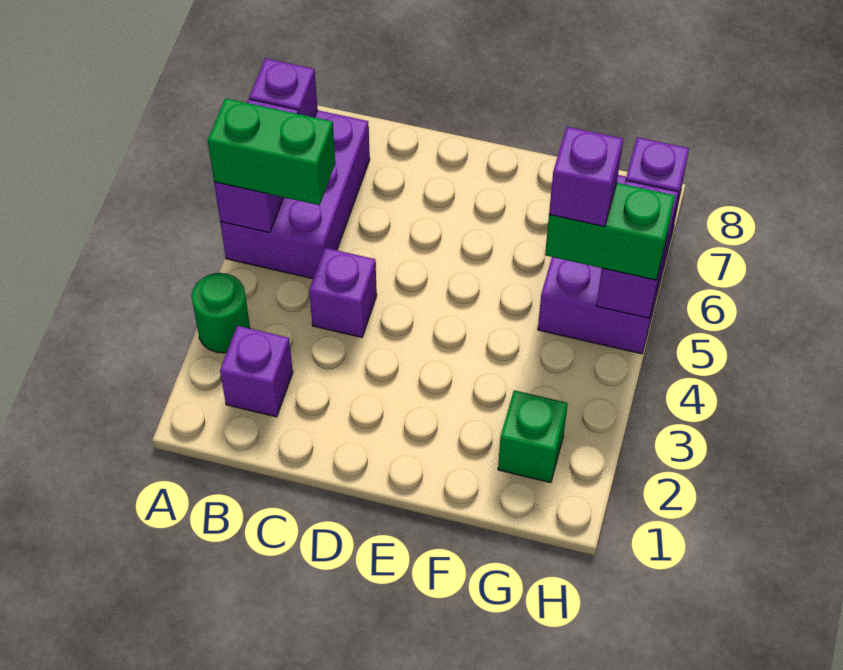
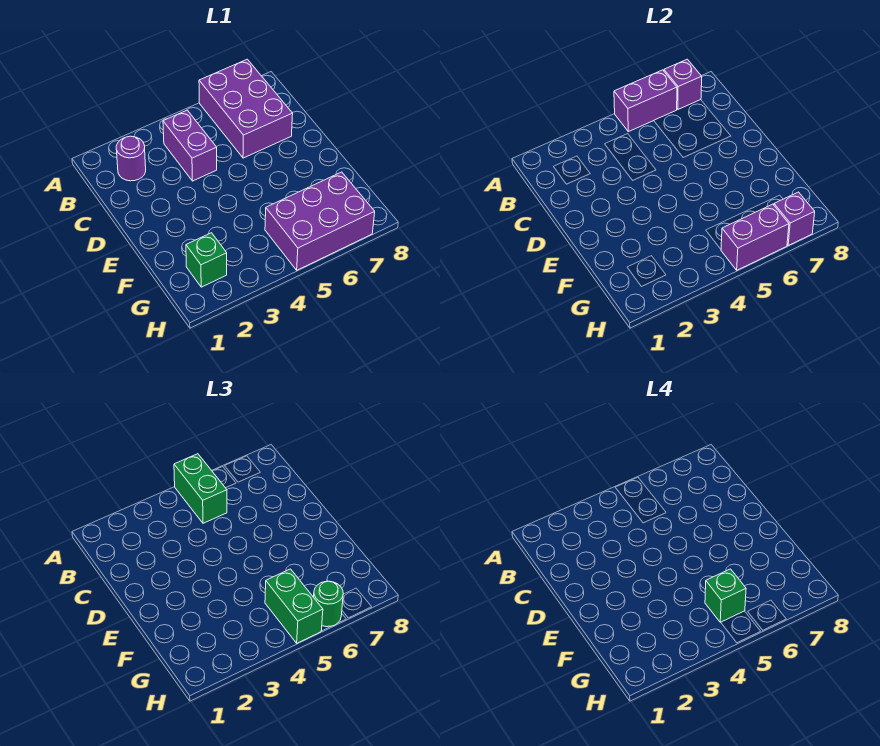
green round brick A3 level 1 -> green round brick H6 level 3
purple brick A5:B7 level 1 -> purple brick A6:C7 level 1
purple brick B2 level 1 -> purple round brick B2 level 1
purple brick C4 level 1 -> purple brick B4:C4 level 1
purple brick G5 level 4 -> green brick G5 level 4

